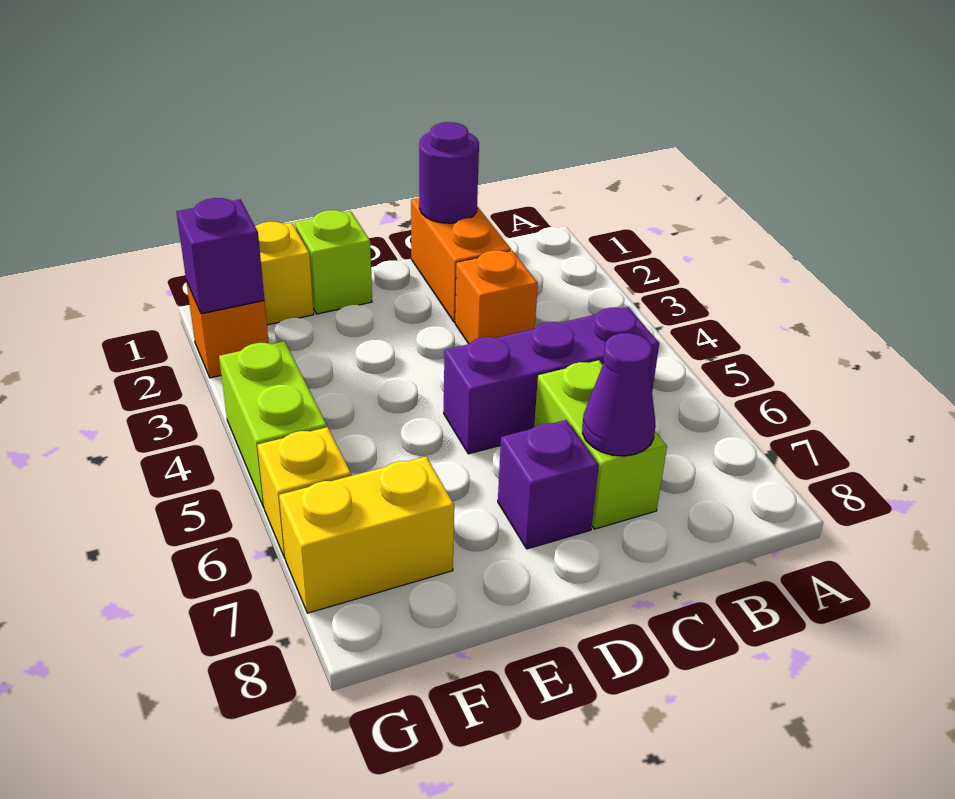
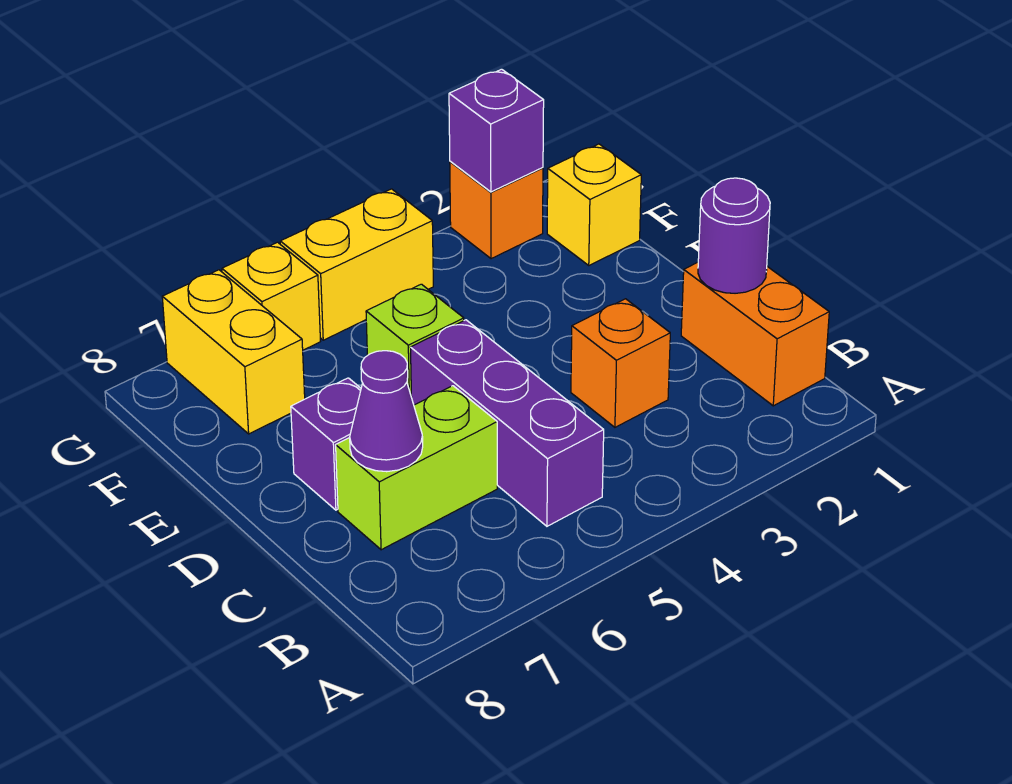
orange brick C1:C2 level 1 -> orange brick B1:C1 level 1
lime brick E1 level 1 -> lime brick E5 level 1
lime brick G4:G5 level 1 -> yellow brick G4:G5 level 1

